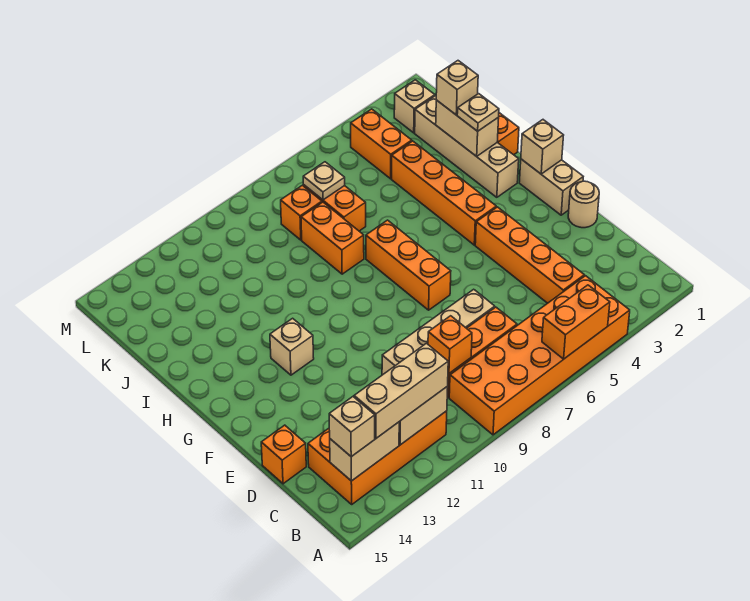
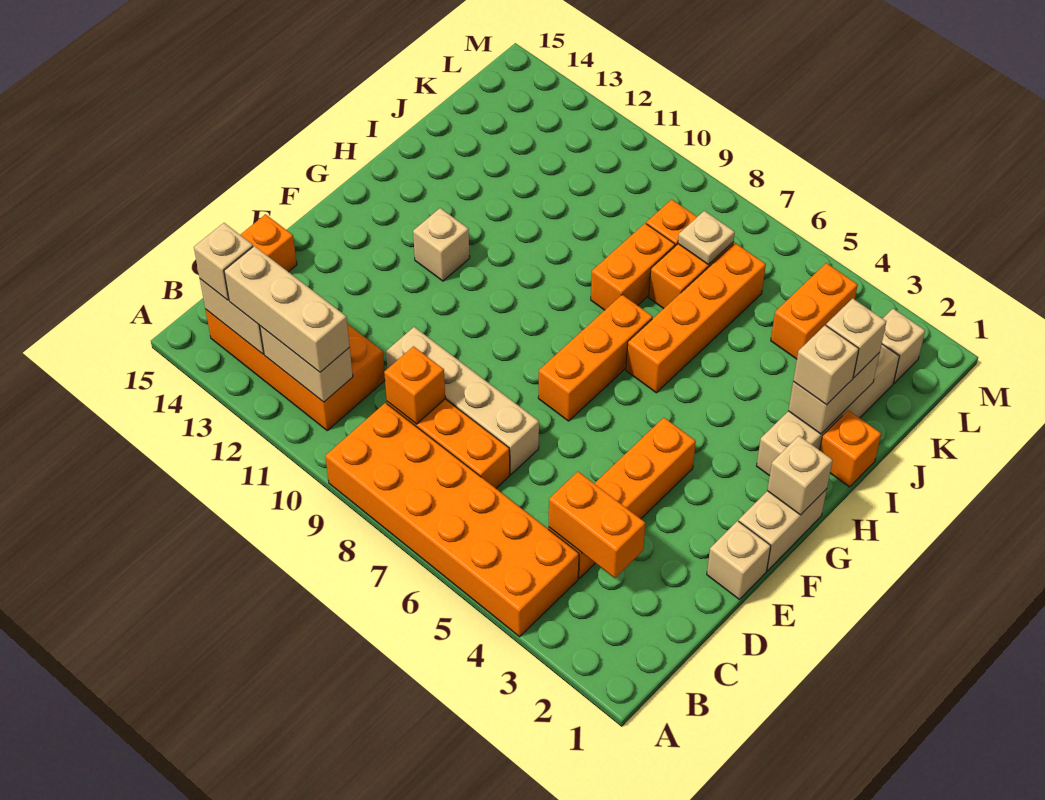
orange brick A5:A6 level 2 -> orange brick C3:C4 level 2
tan round brick E1 level 1 -> tan brick E1 level 1
orange brick G4:J4 level 1 -> orange brick H6:K6 level 1
tan plate I2 level 3 -> tan brick I2 level 3

